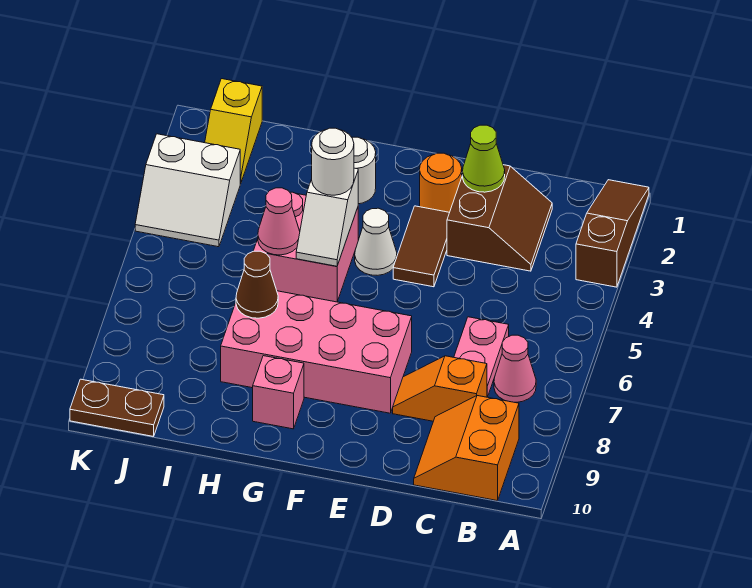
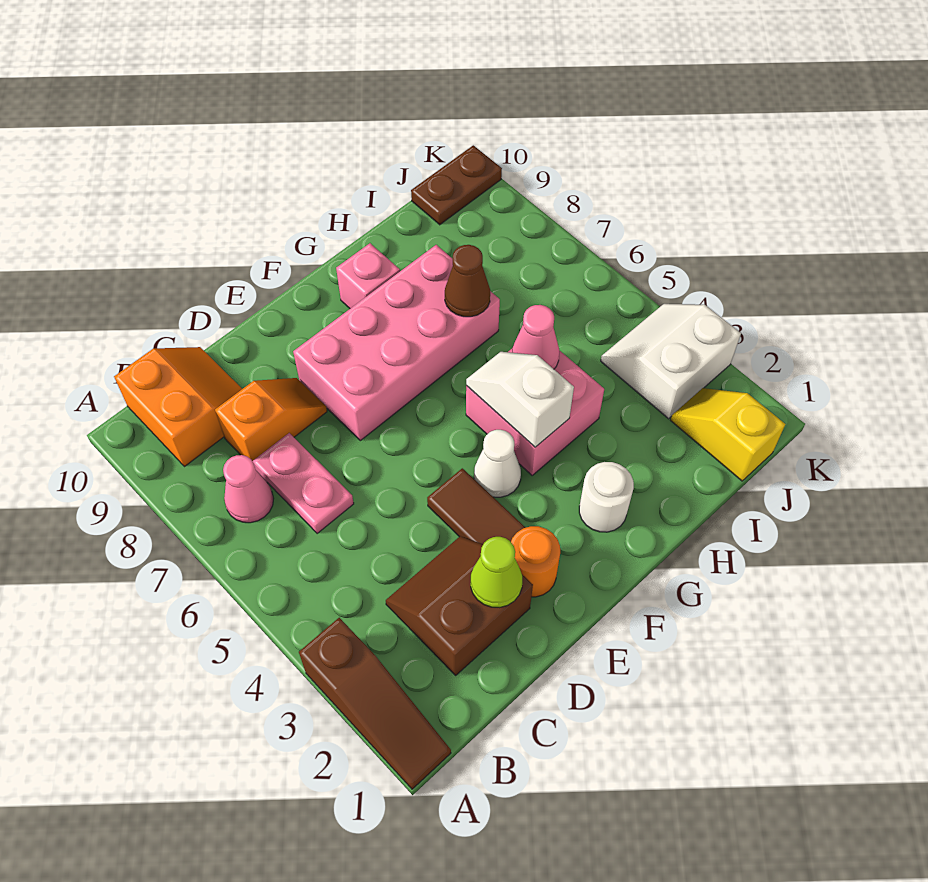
brown slope C2:D3 level 1 top D -> brown slope C2:D3 level 1 top 2
white round brick G4 level 3 -> none

